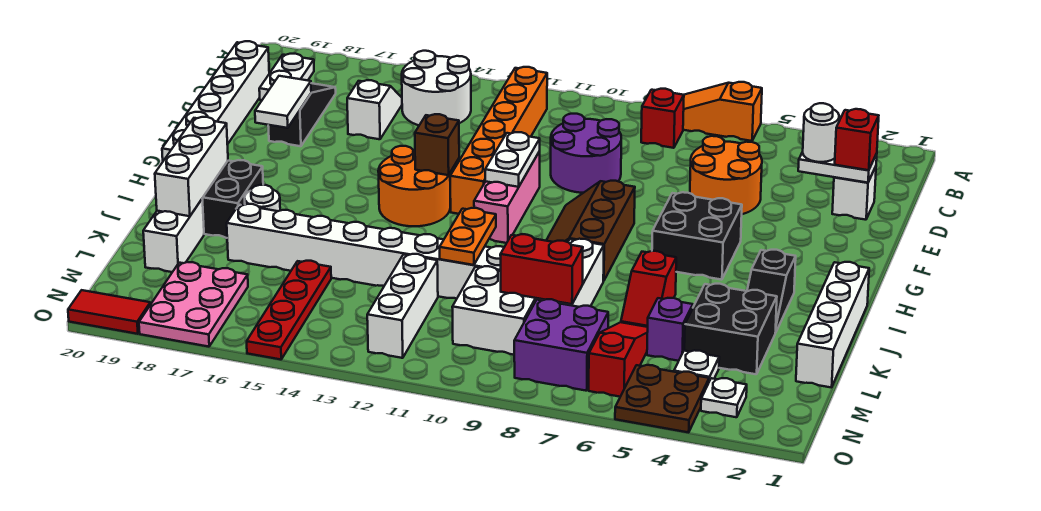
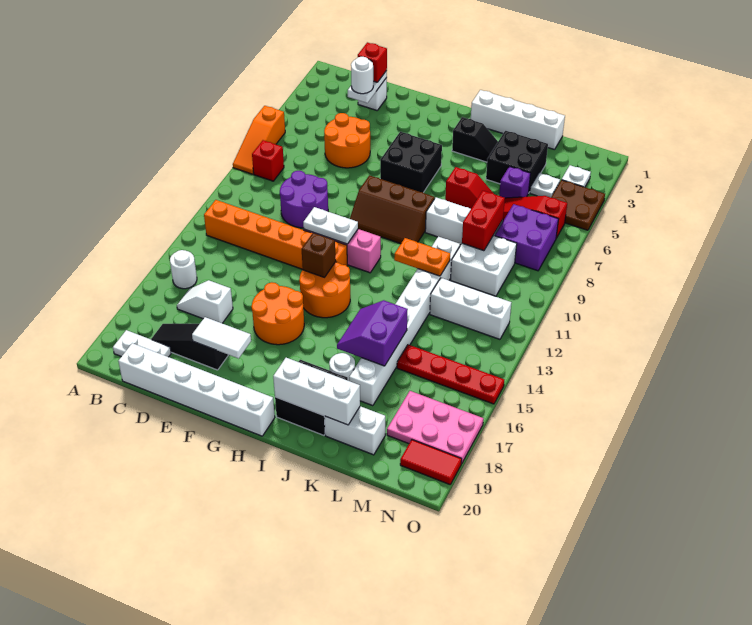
white round brick B14:C15 level 1 -> white round brick B15 level 1
none -> orange round brick F15:G16 level 1
none -> purple slope J15:K16 level 2 top K
red tile O19:O20 level 1 -> red tile N19:O19 level 1

